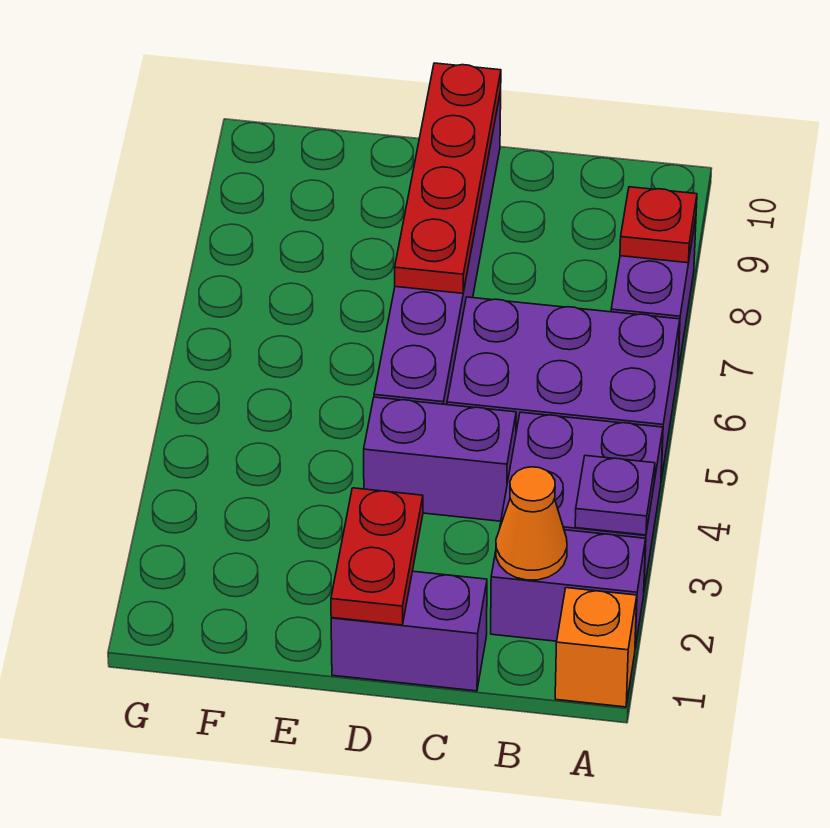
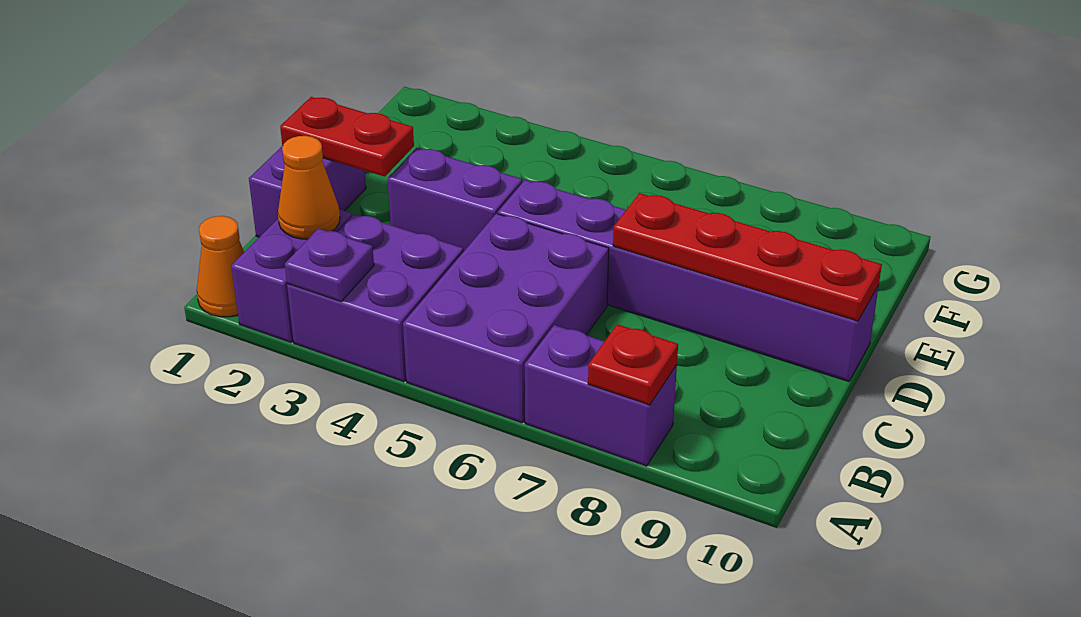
orange brick A1 level 1 -> orange cone A1 level 1
purple brick C4:D4 level 1 -> purple brick D3:D4 level 1

